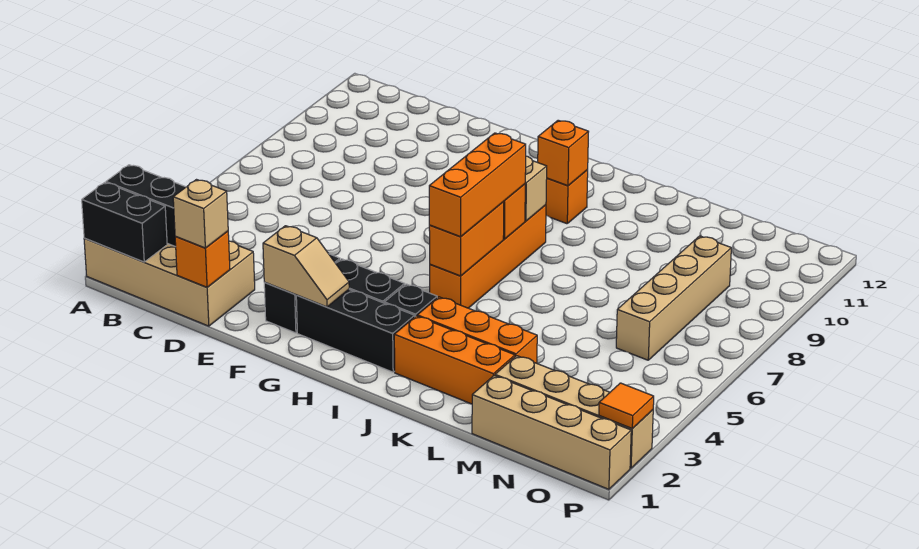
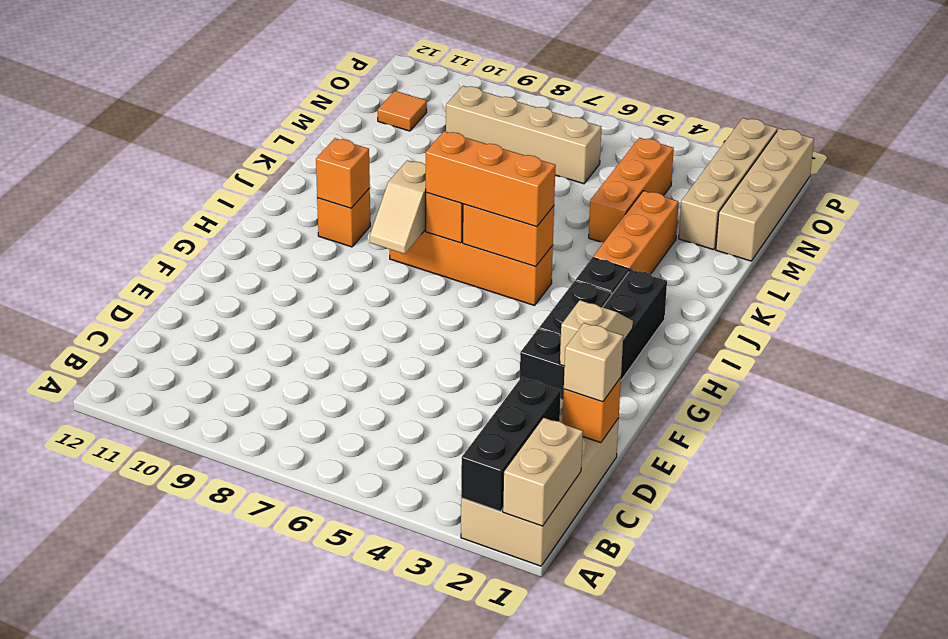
black brick A1:B1 level 2 -> tan brick A1:B1 level 2
orange brick J2:L2 level 1 -> orange brick L4:N4 level 1
orange tile P2 level 2 -> orange tile N11 level 1

